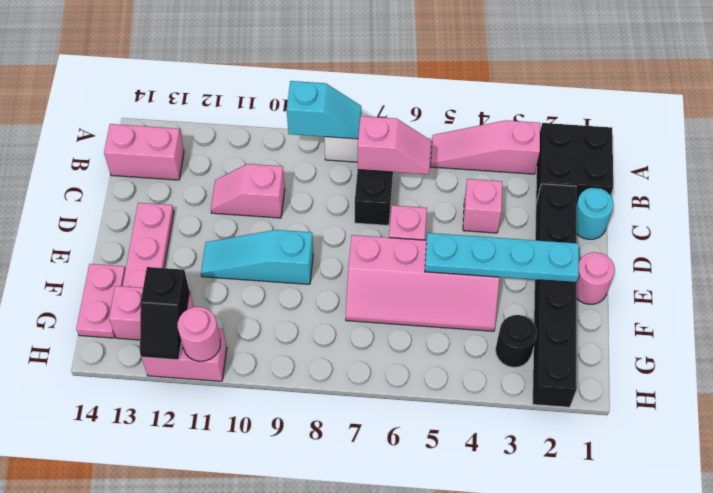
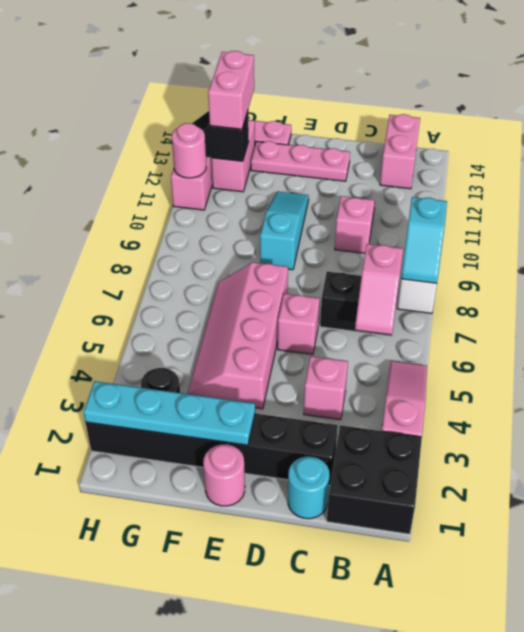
cyan plate E2:E5 level 2 -> cyan plate E2:H2 level 2
none -> pink brick G12:G13 level 3

